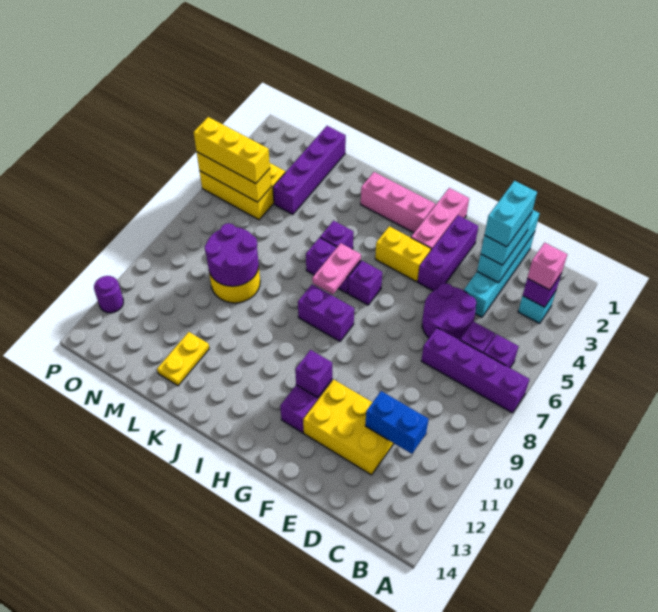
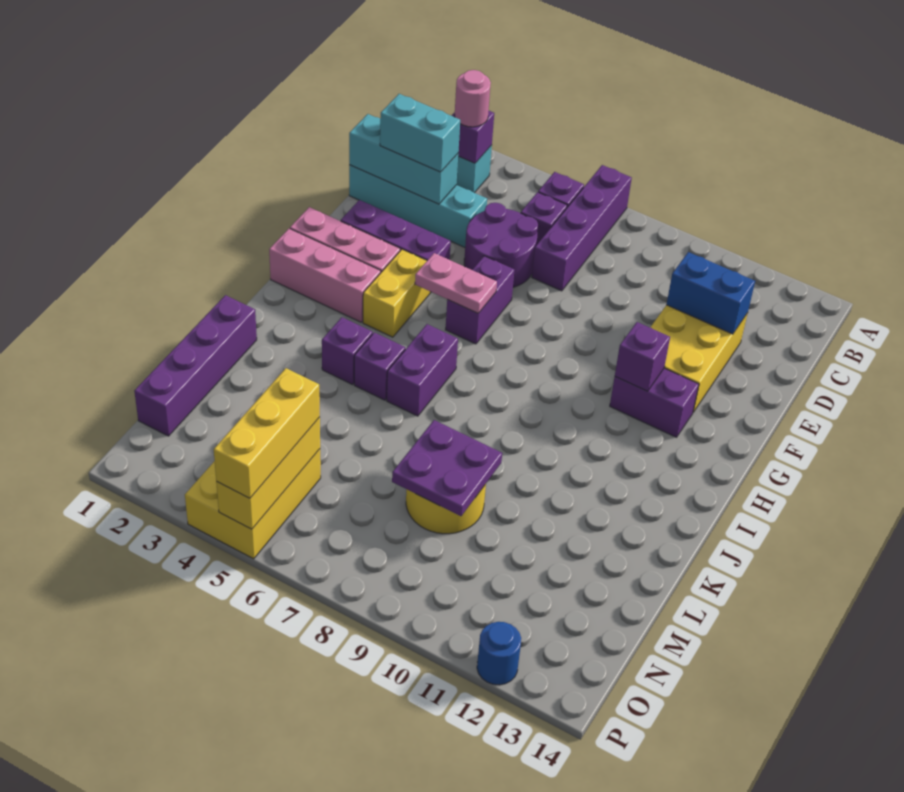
pink brick B3 level 3 -> pink round brick B3 level 3
blue brick C11:D11 level 2 -> blue brick D11:D12 level 2
cyan brick D2:D3 level 4 -> none
pink brick H2:J2 level 1 -> pink brick H1:H3 level 1
purple brick H6 level 1 -> purple brick J4 level 1
purple brick H8:I8 level 1 -> purple brick F6:G6 level 1
pink plate I6:I7 level 2 -> pink plate G5:G6 level 2
purple round brick L8:M9 level 2 -> purple plate L8:M9 level 2
yellow plate L12:L13 level 1 -> none
purple brick M1:M4 level 1 -> purple brick K1:N1 level 1
purple round brick P12 level 1 -> blue round brick P12 level 1

